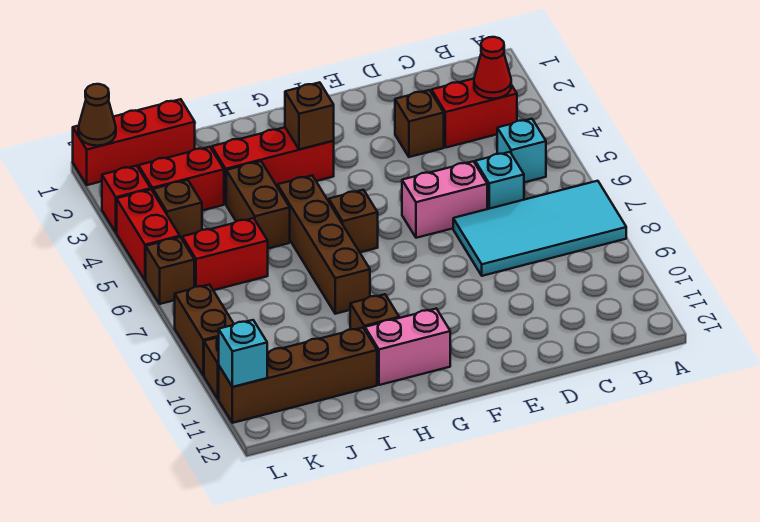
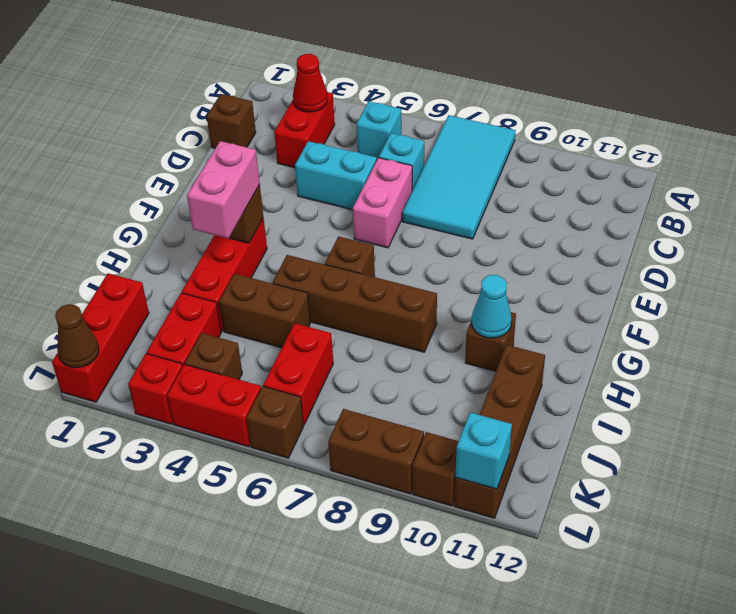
brown brick D3 level 1 -> brown brick C1 level 1
none -> cyan brick D4:D5 level 1
pink brick G11:H11 level 1 -> pink brick G3:H3 level 3
none -> cyan cone H10 level 2

